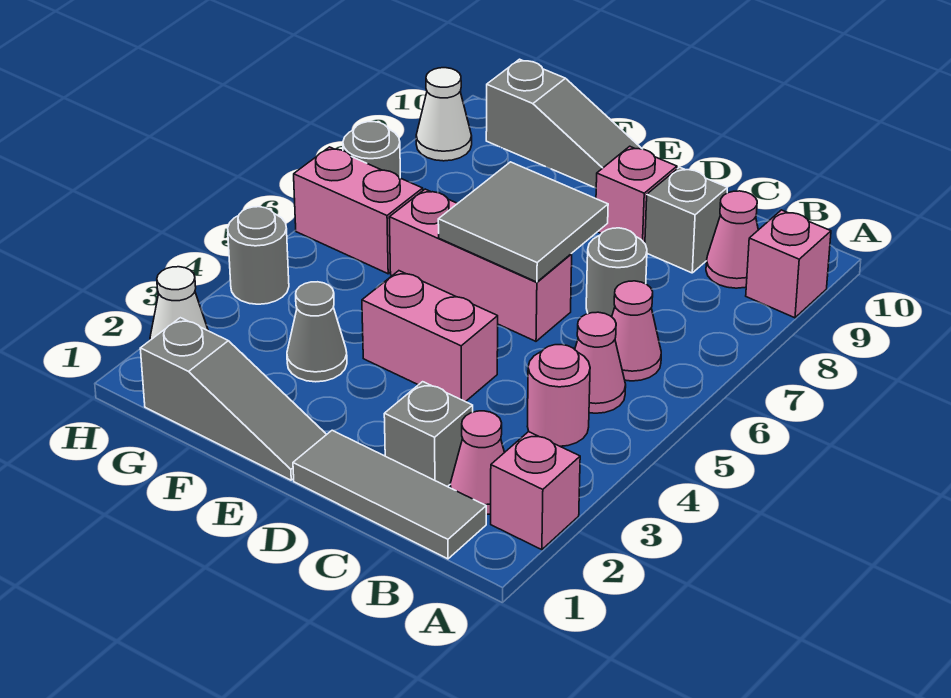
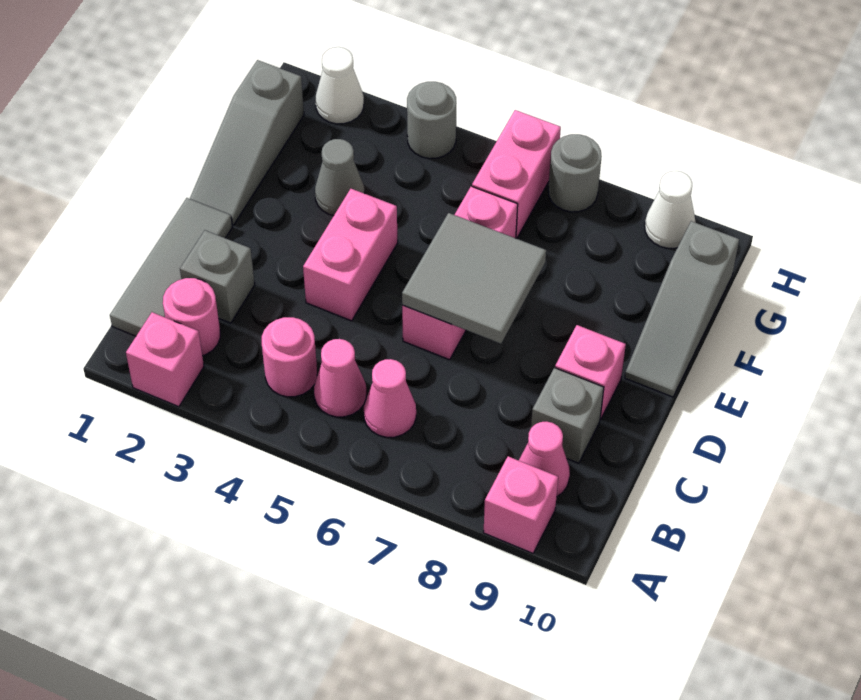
pink cone B2 level 1 -> pink round brick B2 level 1
grey round brick C7 level 1 -> none

